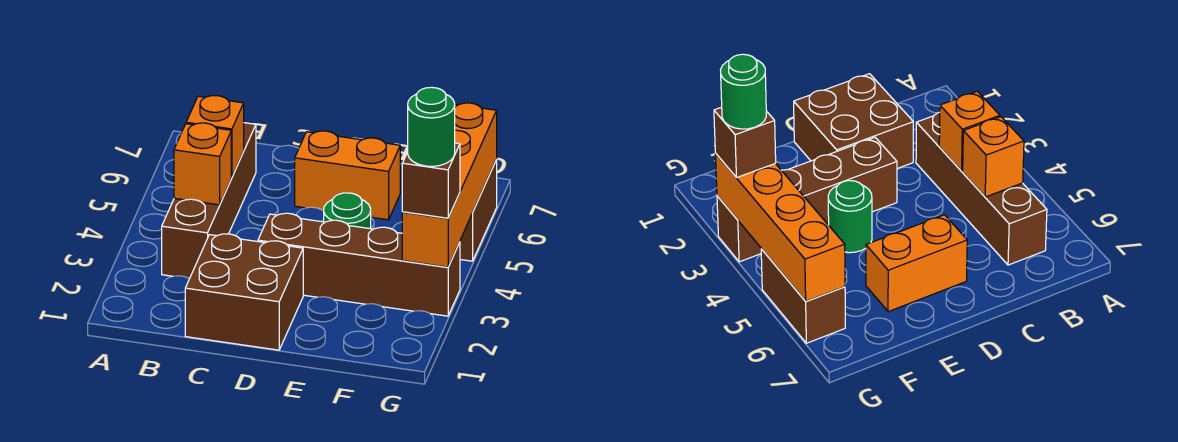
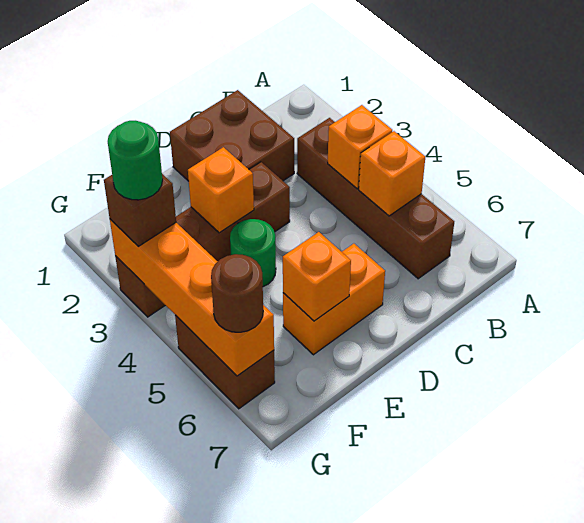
none -> orange brick E3 level 2
none -> orange brick E6 level 2
none -> brown round brick G6 level 3

